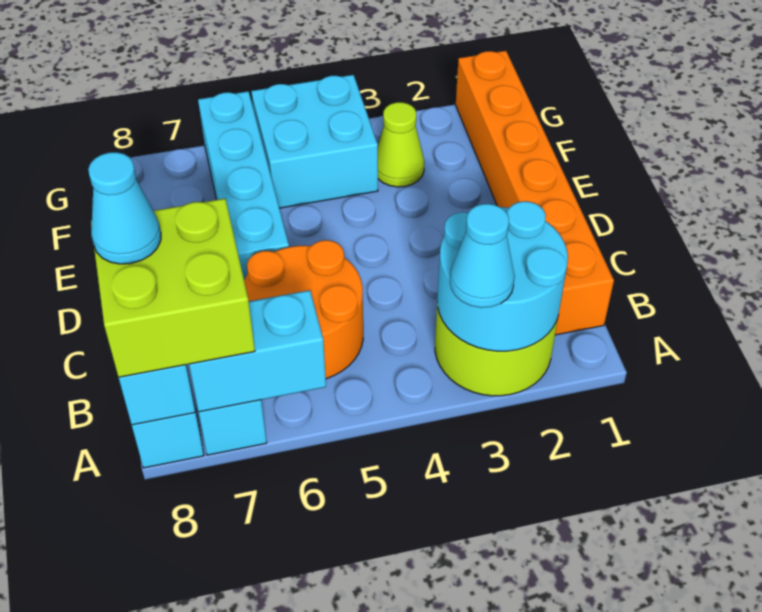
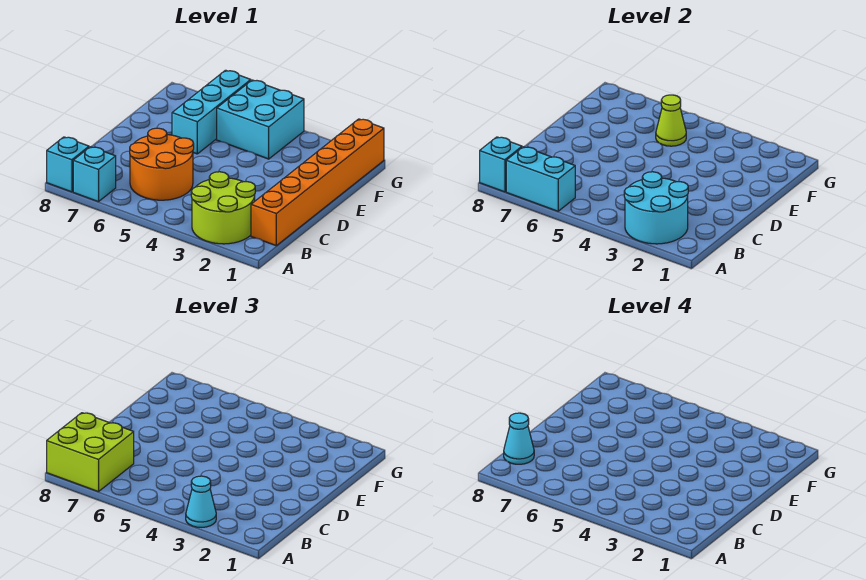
cyan brick D6:G6 level 1 -> cyan brick E6:G6 level 1
lime cone F3 level 1 -> lime cone F5 level 2

